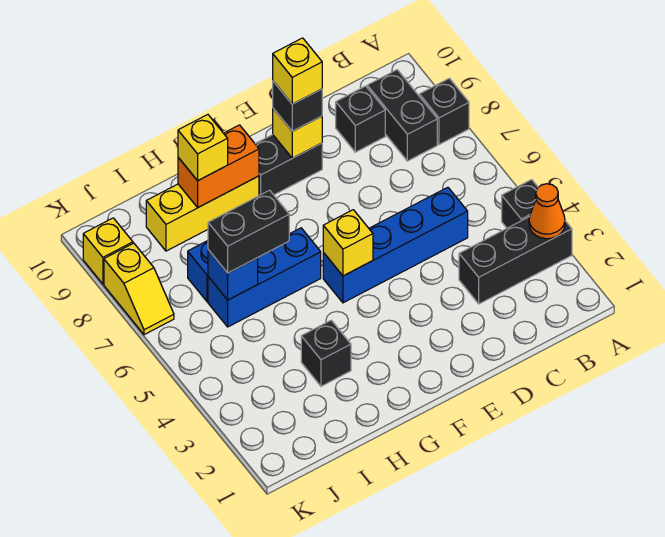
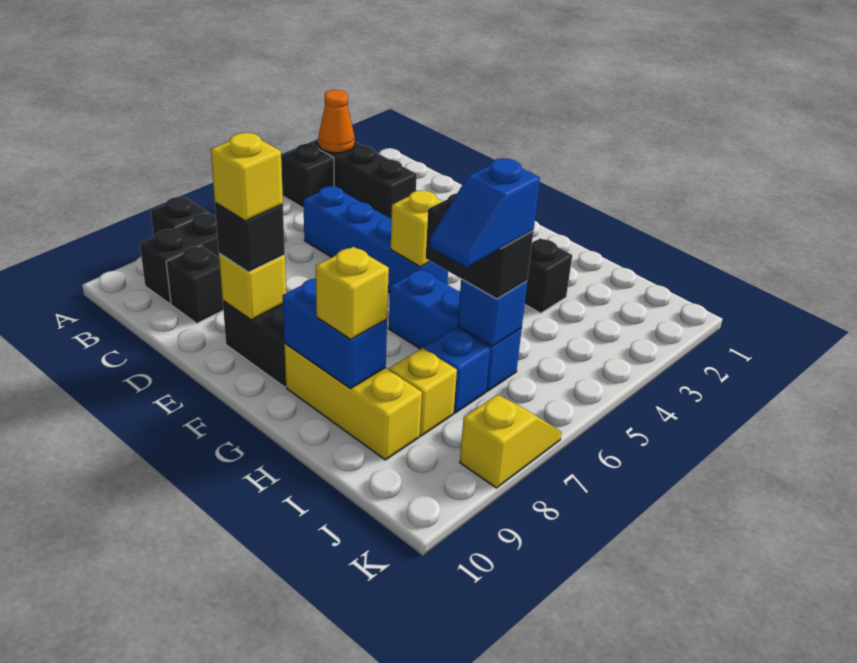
orange brick G9:H9 level 2 -> blue brick G9:H9 level 2
none -> blue slope I6:I7 level 4 top 6
yellow brick K9 level 1 -> yellow brick I8 level 1

